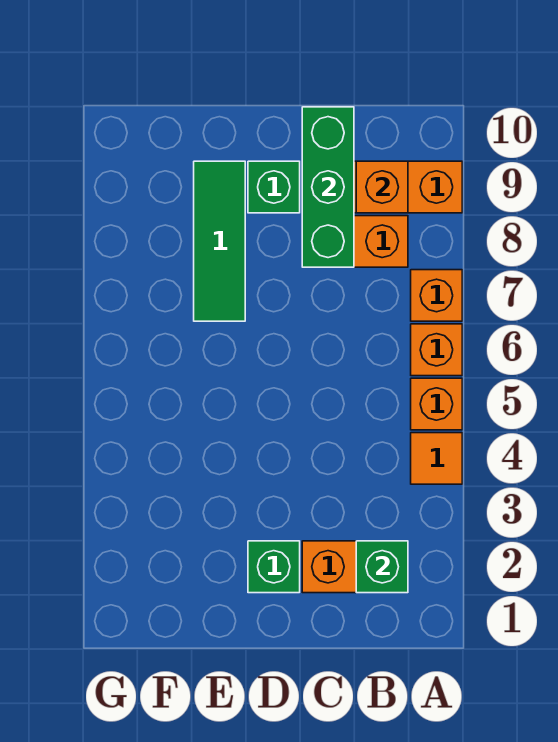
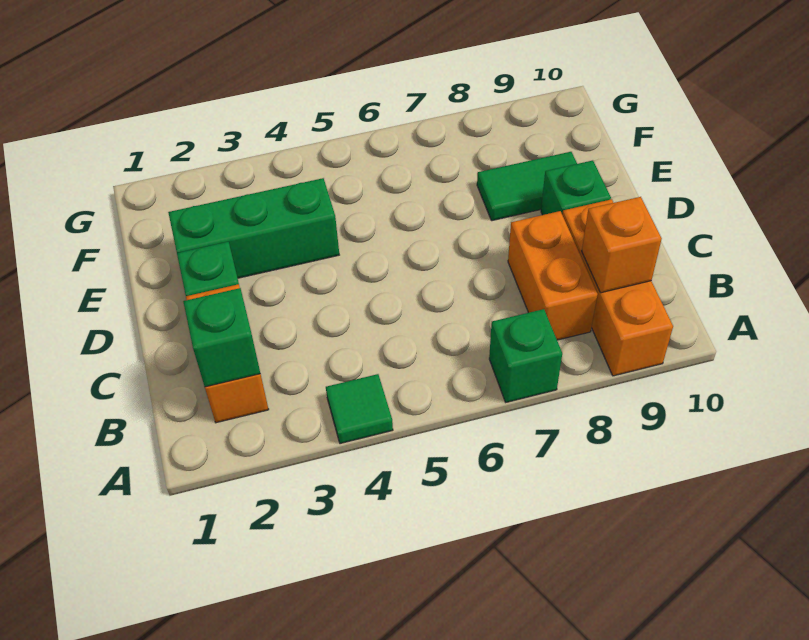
orange tile A4 level 1 -> green tile A4 level 1
orange brick A5 level 1 -> none
orange brick A6 level 1 -> none
orange brick A7 level 1 -> green brick A7 level 1
green brick C8:C10 level 2 -> green brick E2:E4 level 1
green tile E7:E9 level 1 -> green tile E8:E9 level 1

